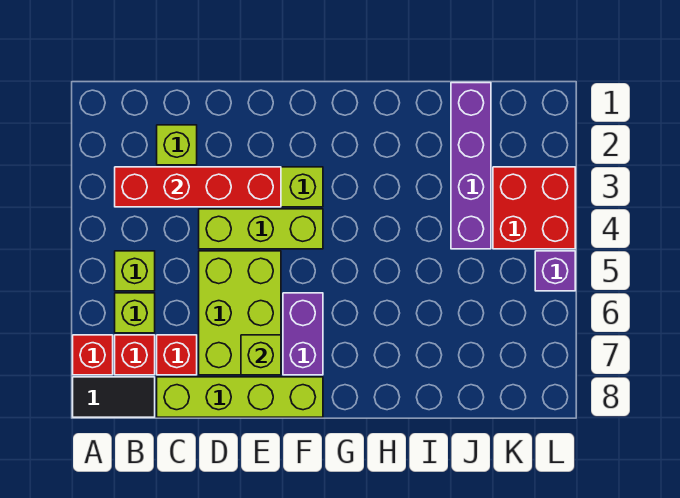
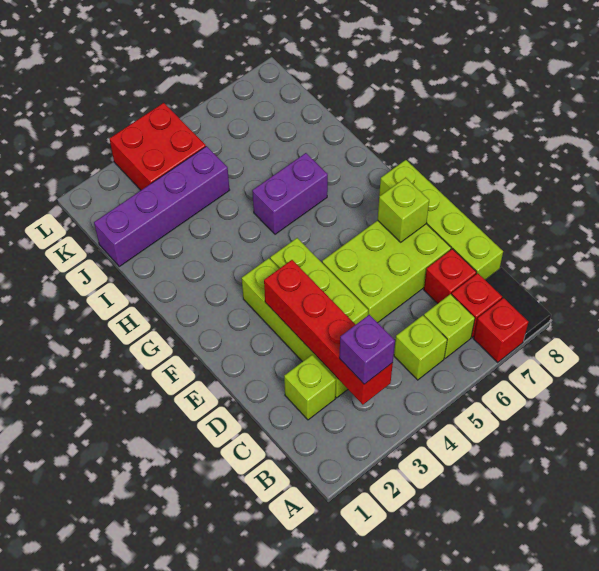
purple brick F6:F7 level 1 -> purple brick H5:H6 level 1
purple brick L5 level 1 -> purple brick B3 level 3

